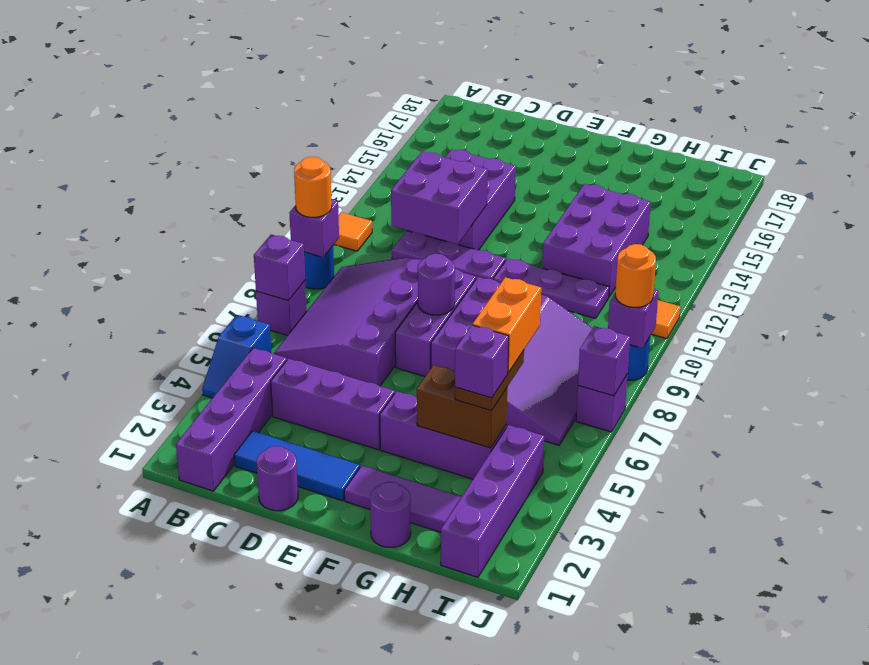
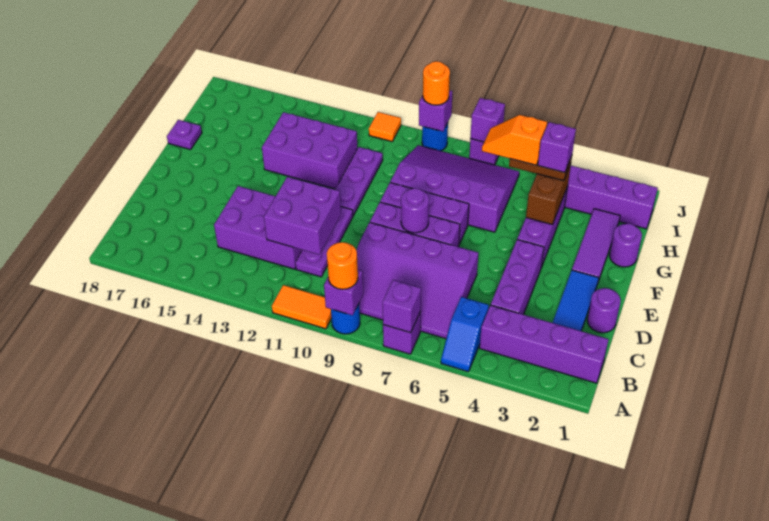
blue slope A4:A5 level 1 top 5 -> blue slope A5:B5 level 1 top B
orange tile A11 level 1 -> orange tile A10:A11 level 1
none -> purple plate G18 level 1
orange brick H5:H6 level 4 -> orange slope H5:H6 level 4 top 5

